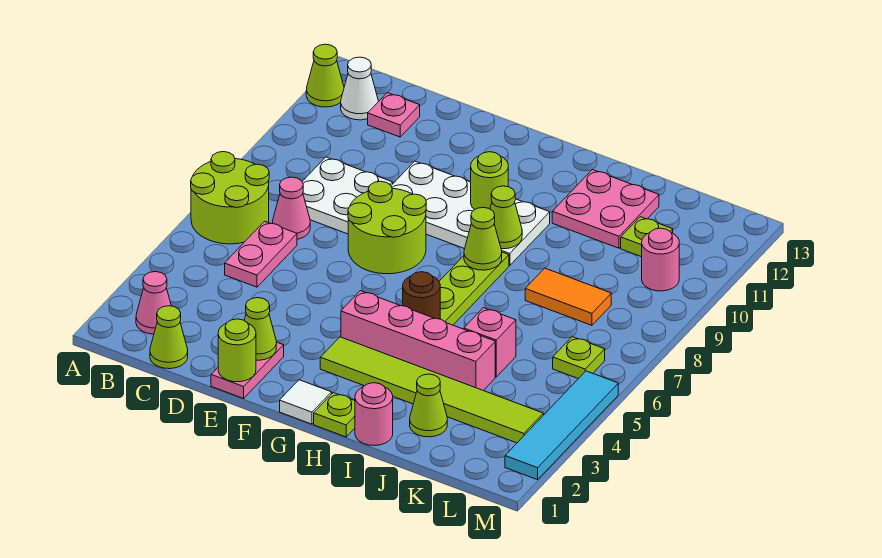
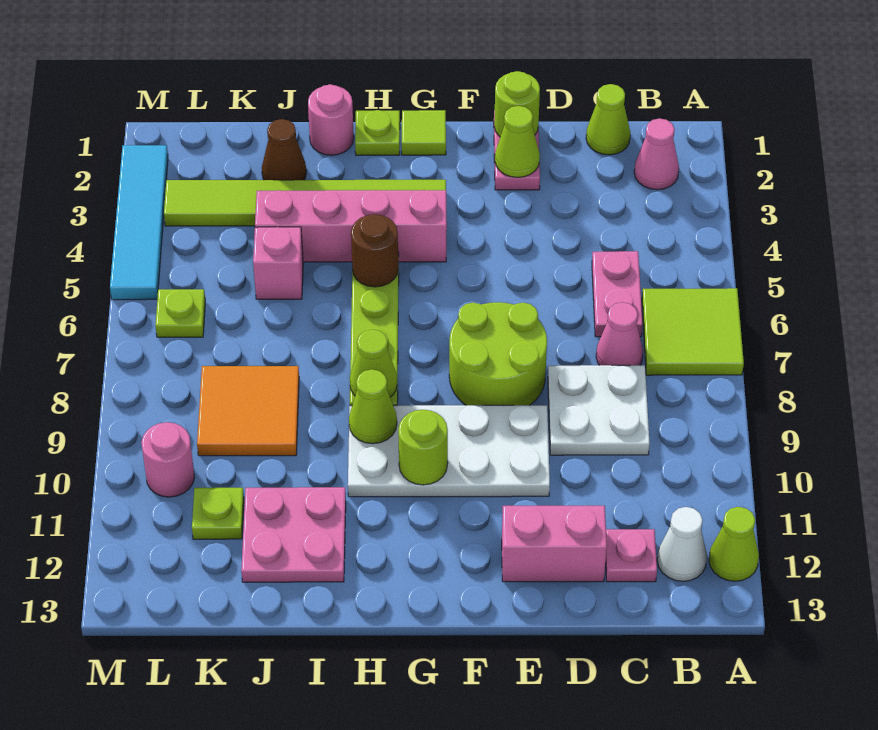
lime round brick A6:B7 level 1 -> lime tile A6:B7 level 1
none -> pink brick D12:E12 level 1
white tile G1 level 1 -> lime tile G1 level 1
lime cone J2 level 1 -> brown cone J2 level 1
orange tile J8:K8 level 1 -> orange tile J8:K9 level 1

